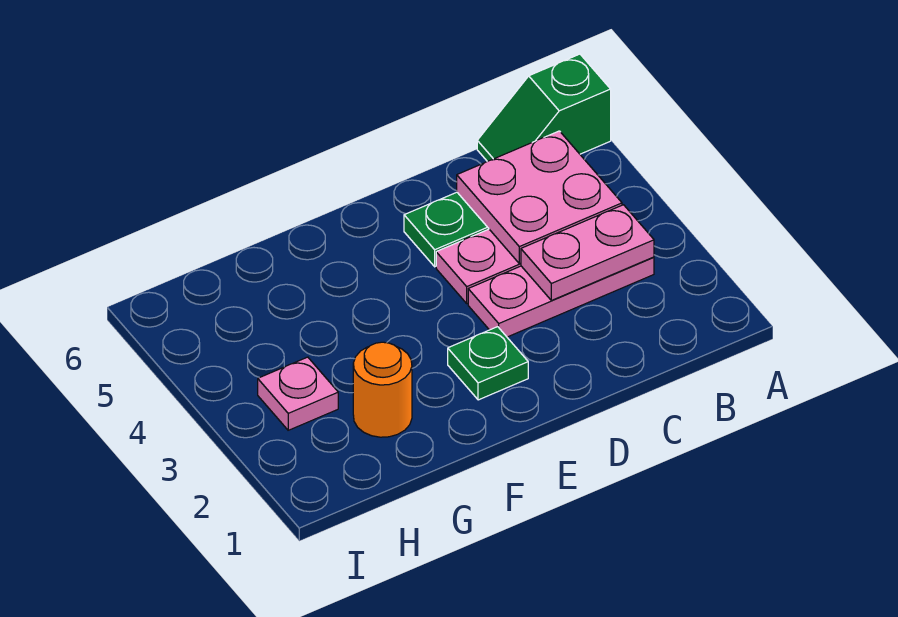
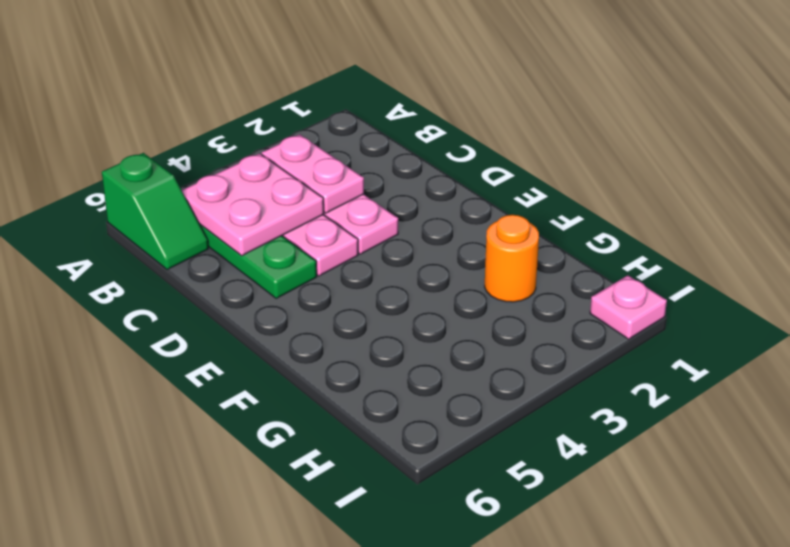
green plate E2 level 1 -> none
pink plate H3 level 1 -> pink plate I1 level 1

